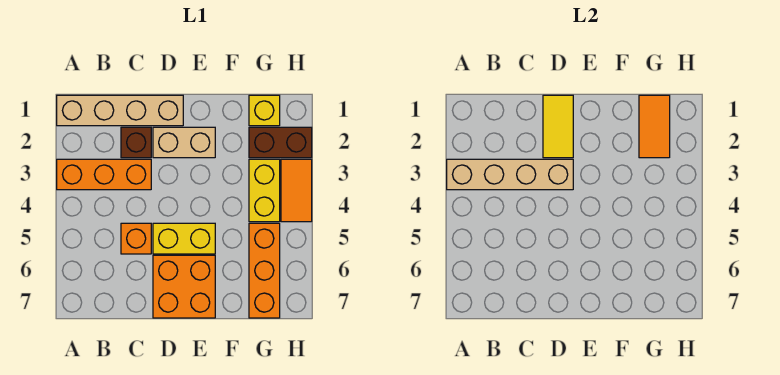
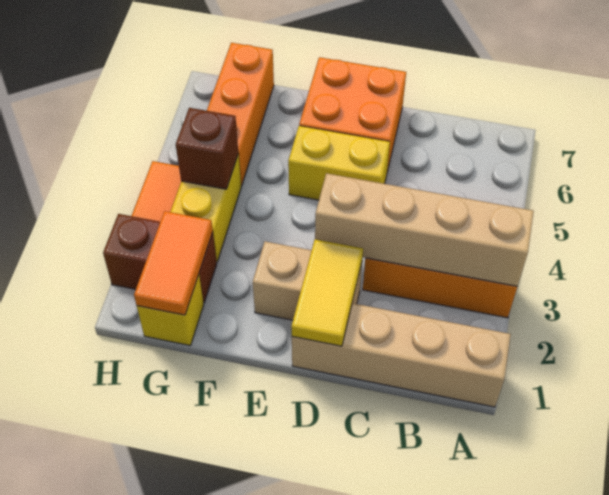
brown brick C2 level 1 -> brown brick G4 level 2
orange brick C5 level 1 -> none

